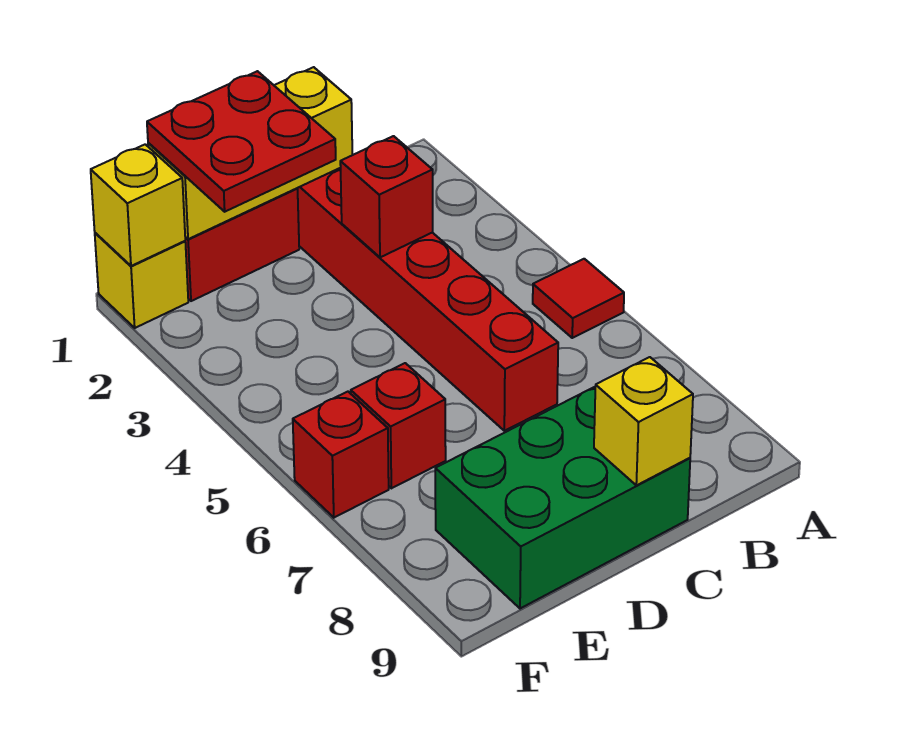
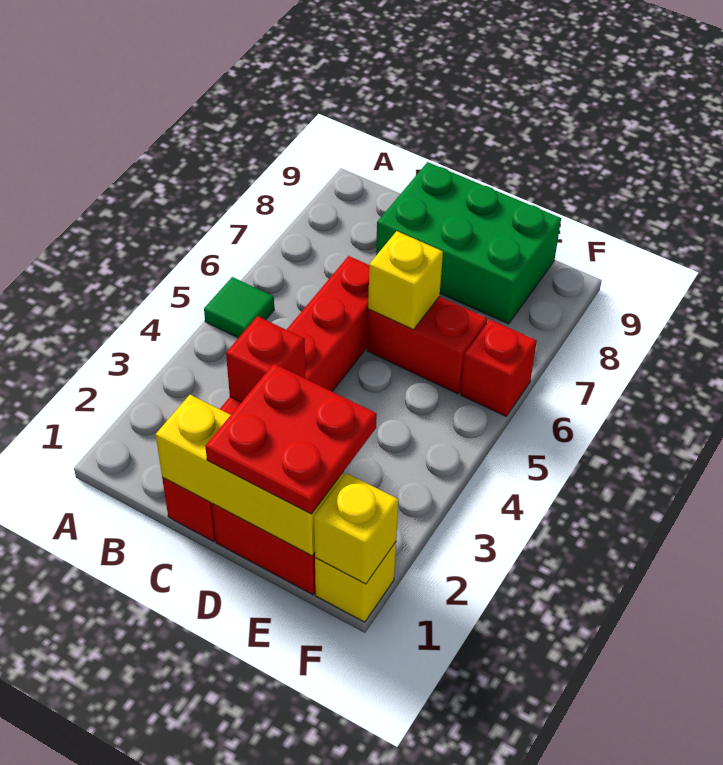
red tile A5 level 1 -> green tile A5 level 1
yellow brick C9 level 2 -> yellow brick D6 level 2
red brick E6 level 1 -> red brick D6:E6 level 1

